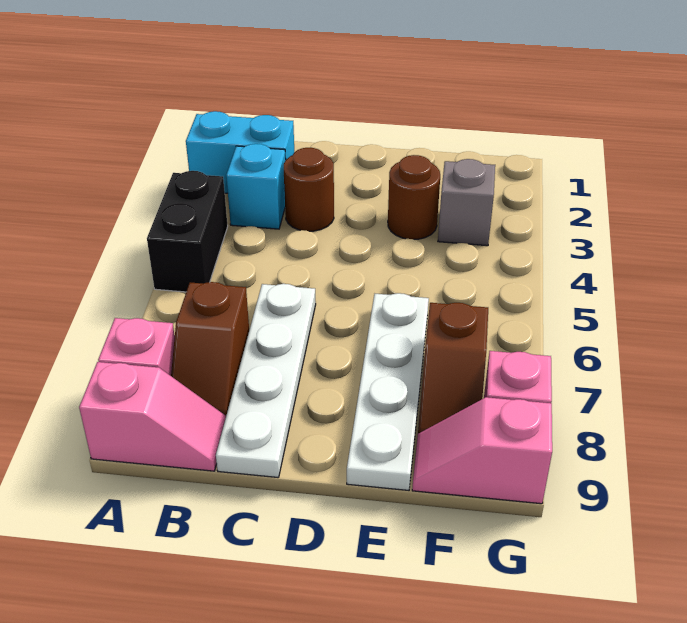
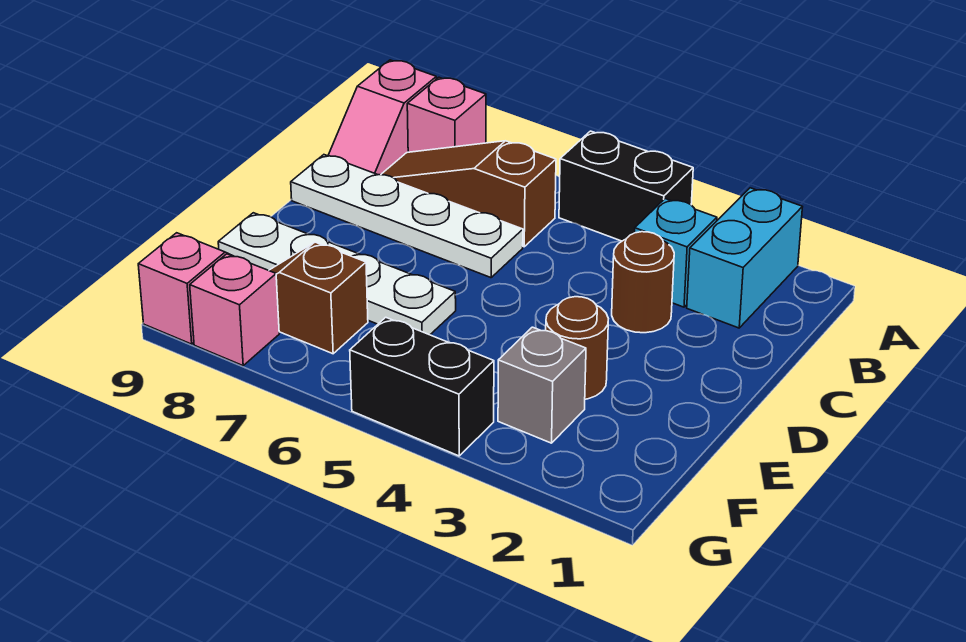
brown slope B7:B8 level 1 top 7 -> brown slope B6:B8 level 1 top 6
none -> black brick G4:G5 level 1

